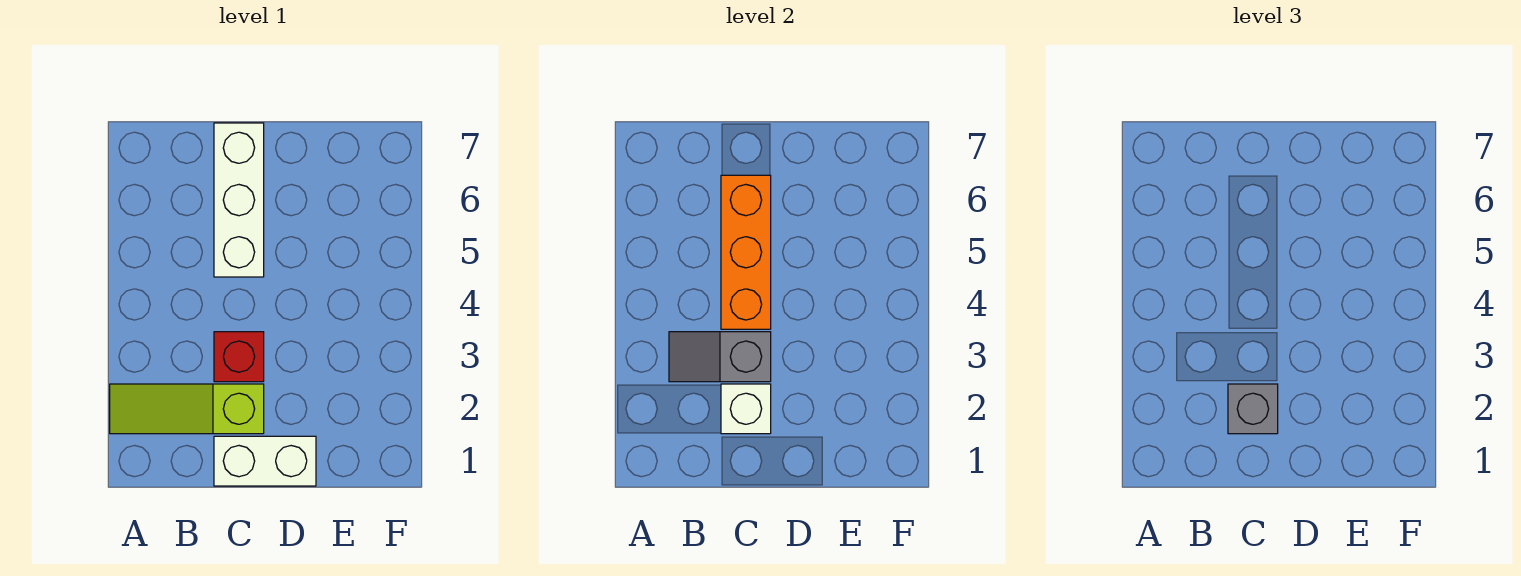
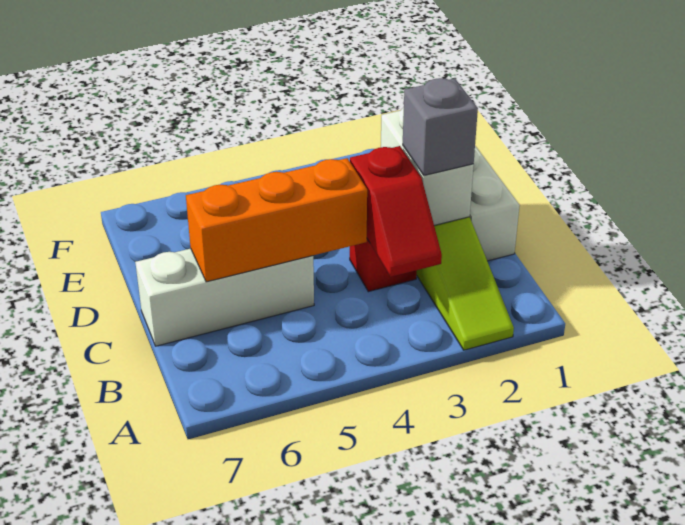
grey slope B3:C3 level 2 top C -> red slope B3:C3 level 2 top C
white brick C2 level 2 -> white brick C2:D2 level 2

